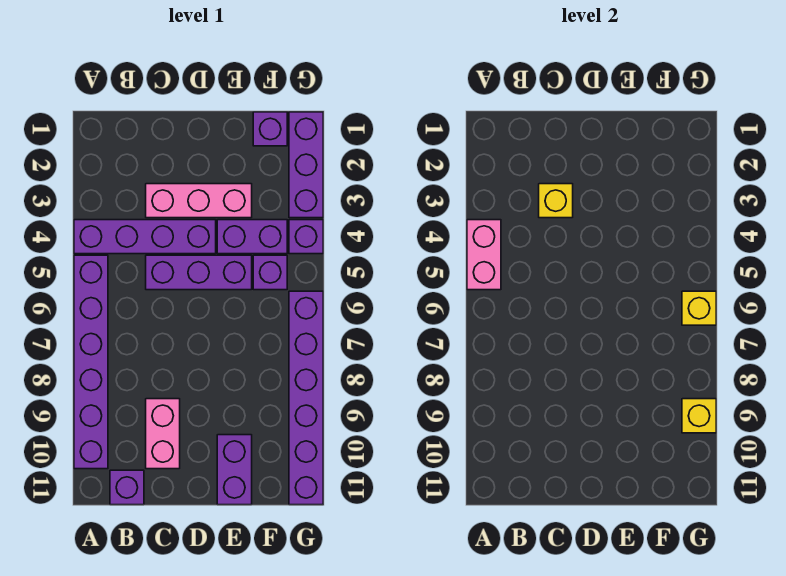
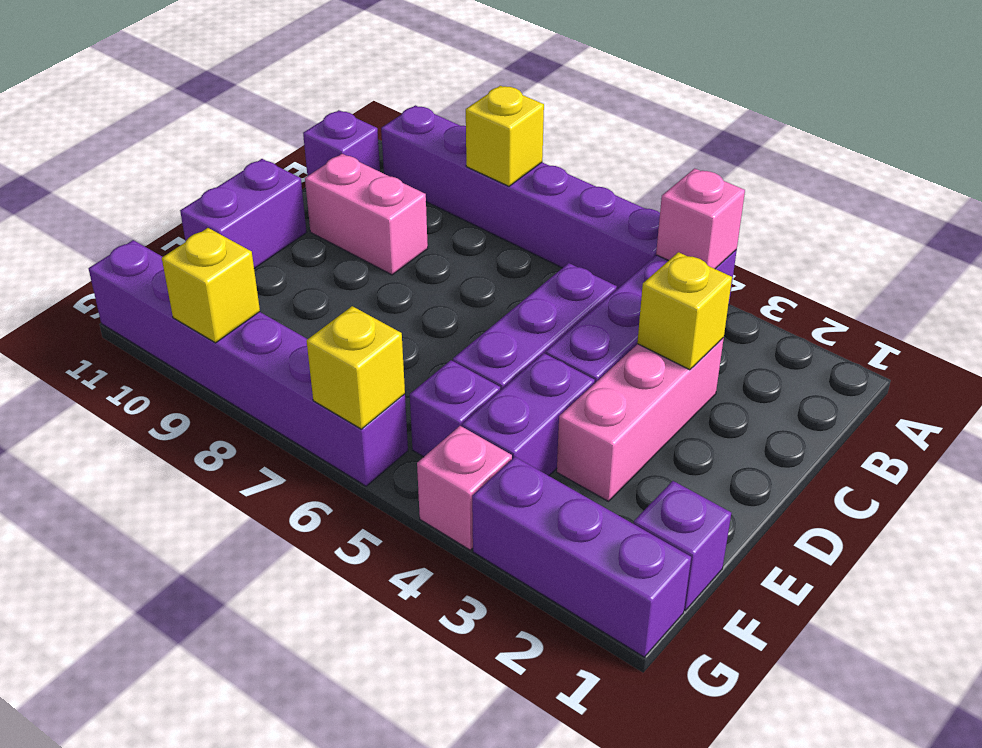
pink brick A4:A5 level 2 -> pink brick A4 level 2
none -> yellow brick A8 level 2
purple brick E10:E11 level 1 -> purple brick D11:E11 level 1
purple brick G4 level 1 -> pink brick G4 level 1

